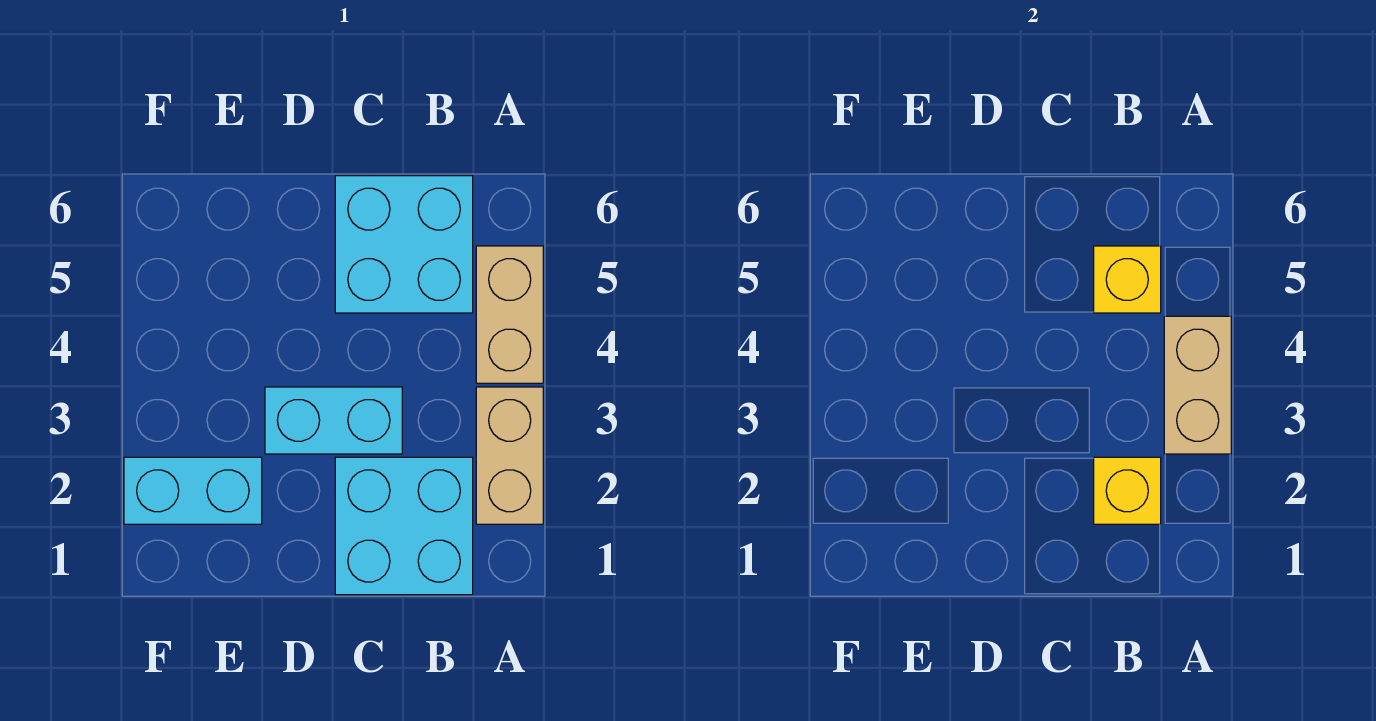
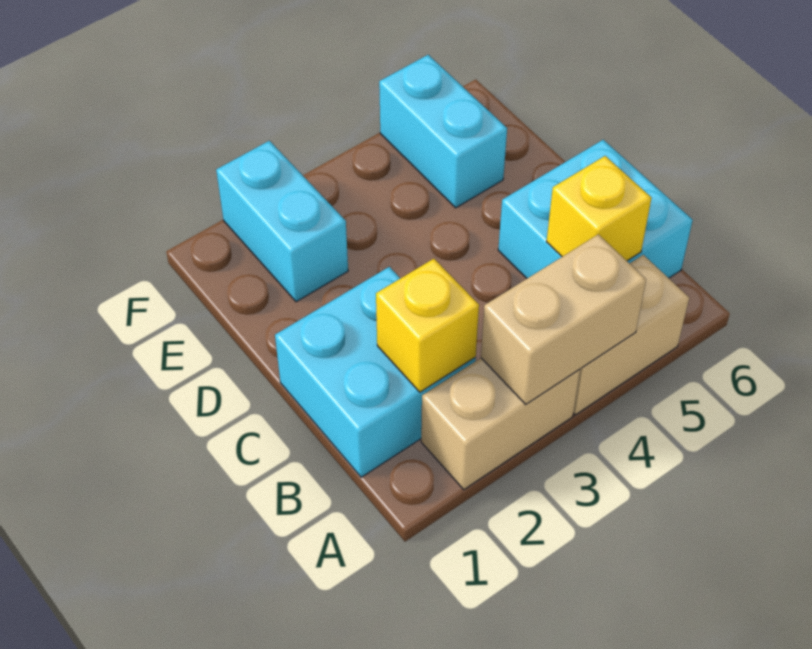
cyan brick C3:D3 level 1 -> cyan brick E5:F5 level 1

